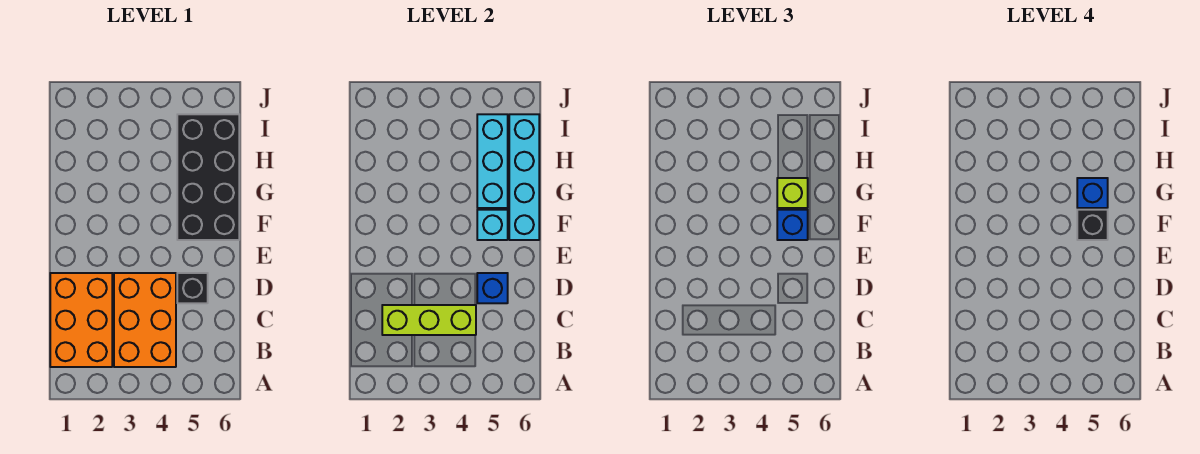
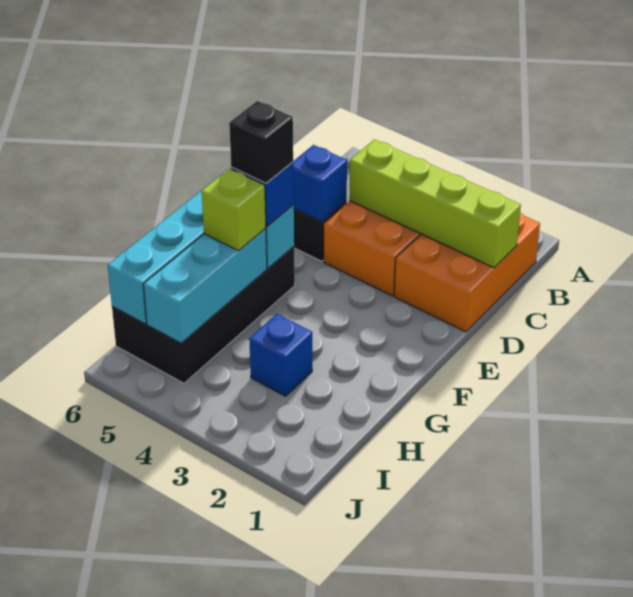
lime brick C2:C4 level 2 -> lime brick C1:C4 level 2
blue brick G5 level 4 -> blue brick H3 level 1

